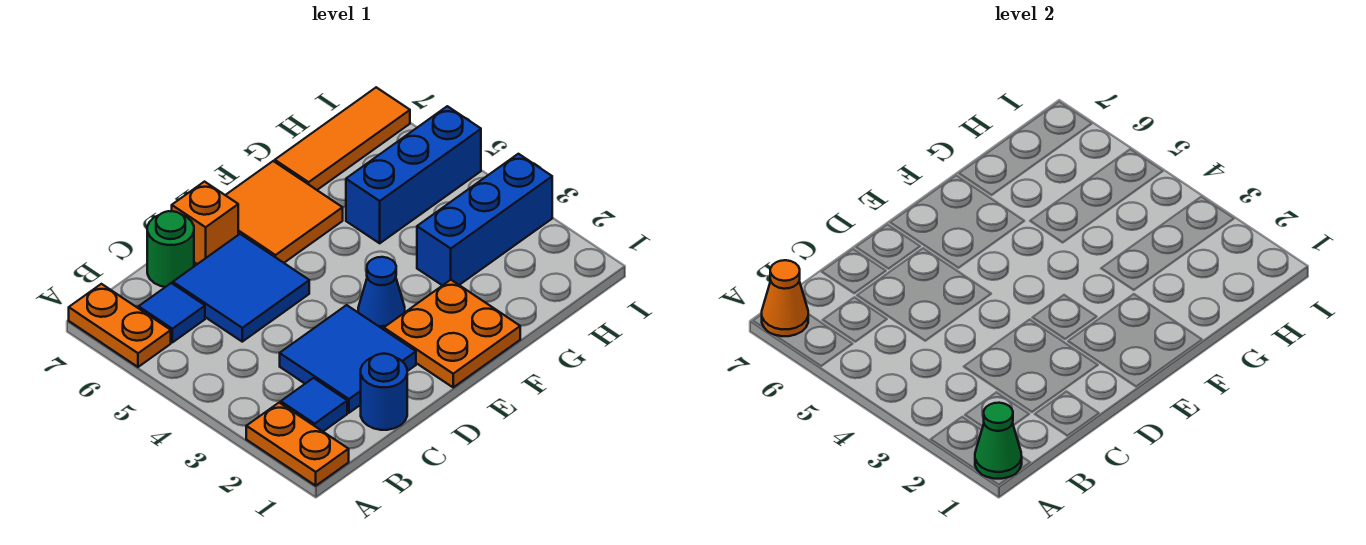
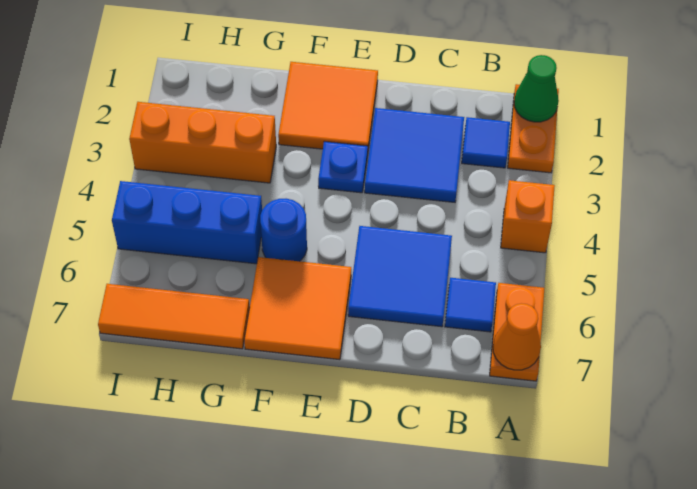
blue round brick C1 level 1 -> blue round brick F5 level 1
green round brick C7 level 1 -> none
orange brick D7 level 1 -> orange brick A4 level 1
orange plate E1:F2 level 1 -> orange tile E1:F2 level 1
blue cone E3 level 1 -> blue plate E3 level 1
blue brick G3:I3 level 1 -> orange brick G3:I3 level 1

